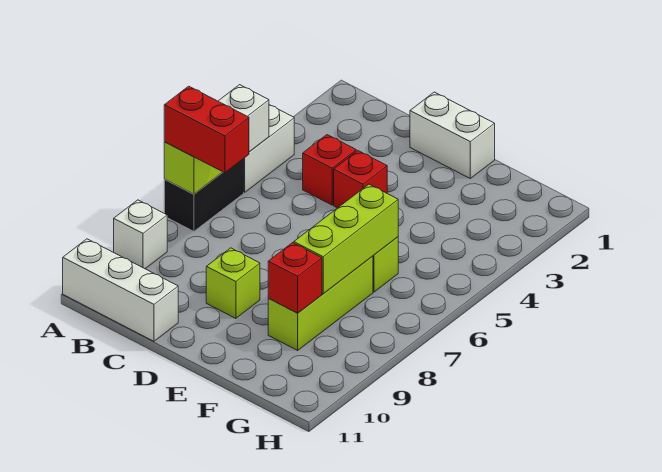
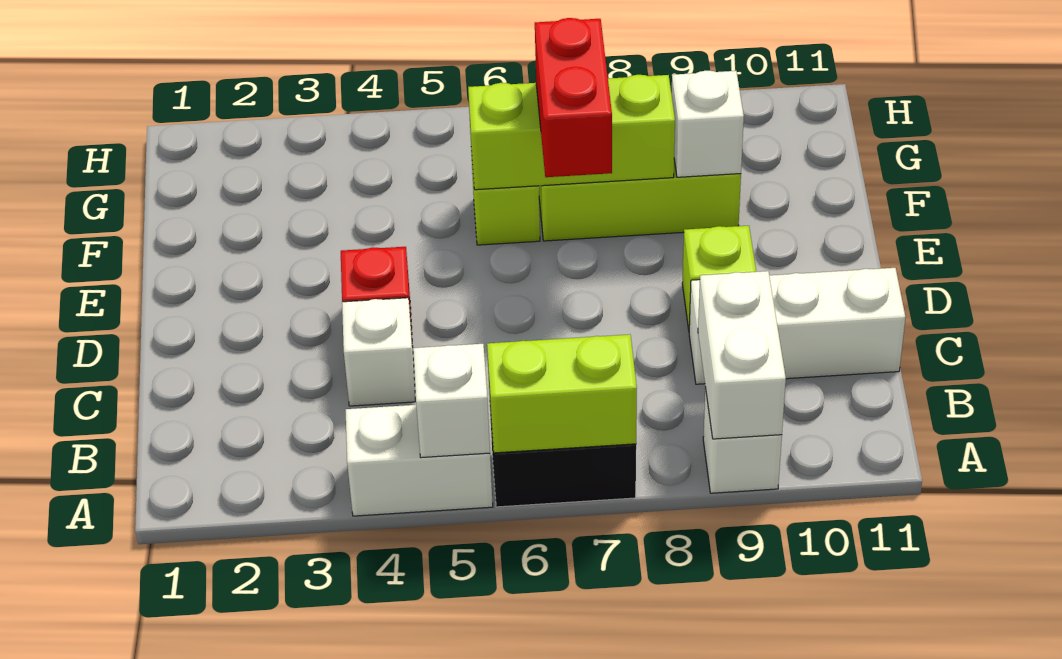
red brick A7:B7 level 3 -> red brick E7:F7 level 3
white brick A11:C11 level 1 -> white brick C9:C11 level 1
red brick C4 level 1 -> white brick C4 level 1
white brick D1:E1 level 1 -> white brick A9:B9 level 2
red brick F9 level 2 -> white brick F9 level 2

